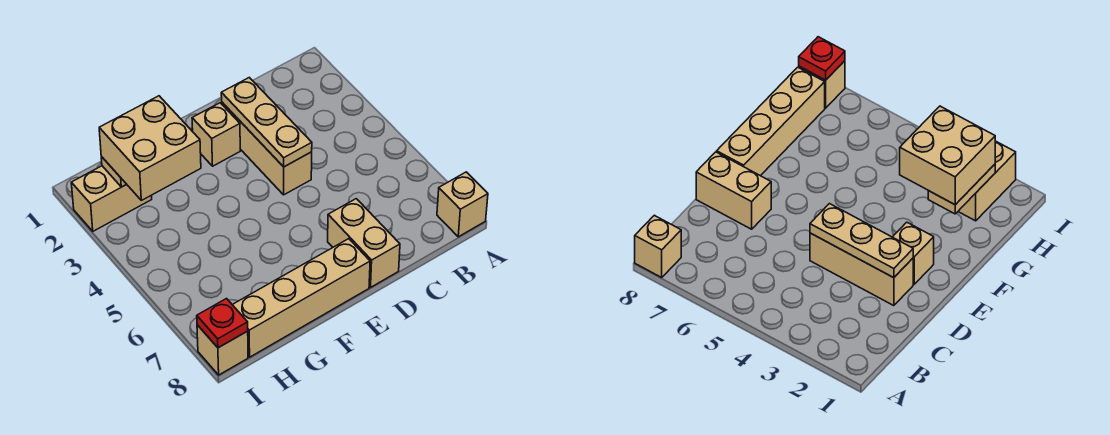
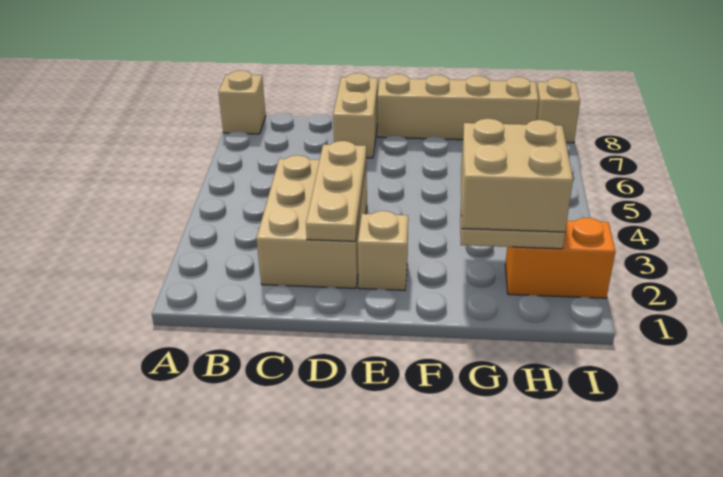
tan brick D2:D4 level 1 -> tan brick C2:D4 level 1
tan brick H2:I2 level 1 -> orange brick H2:I2 level 1
red plate I8 level 2 -> none

